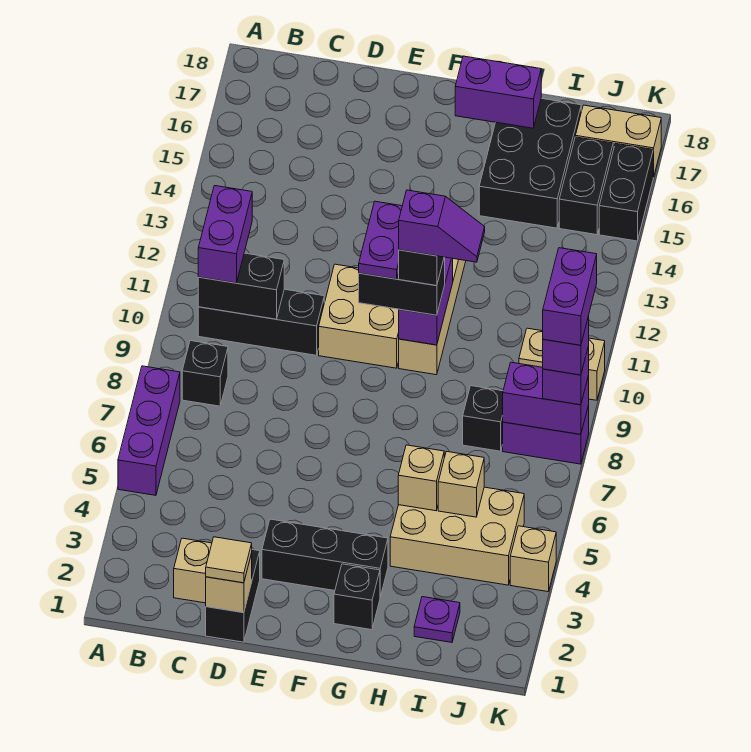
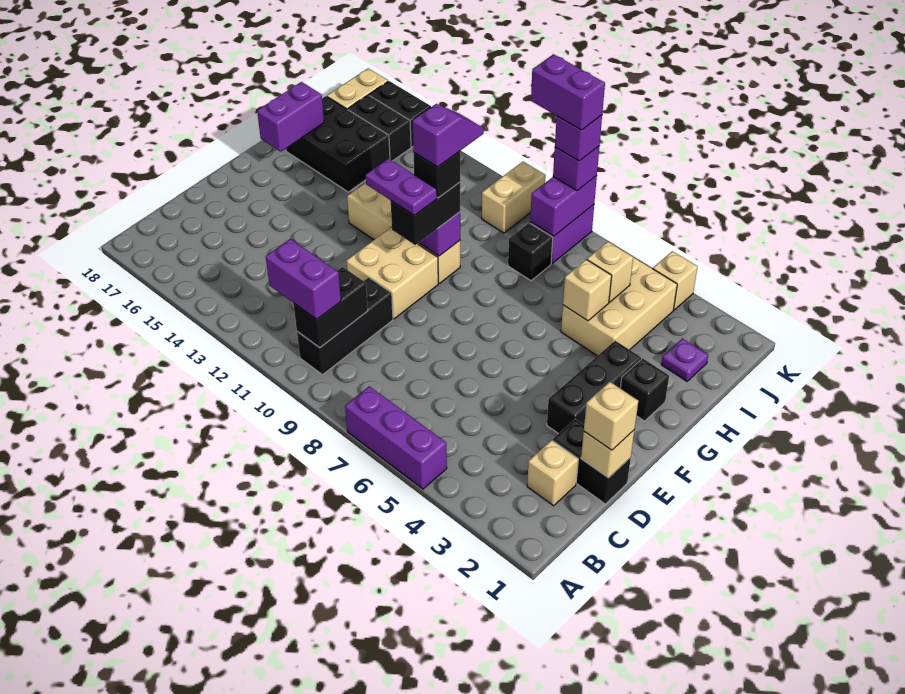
black brick B8 level 1 -> none
tan tile D1 level 3 -> tan brick D1 level 3

